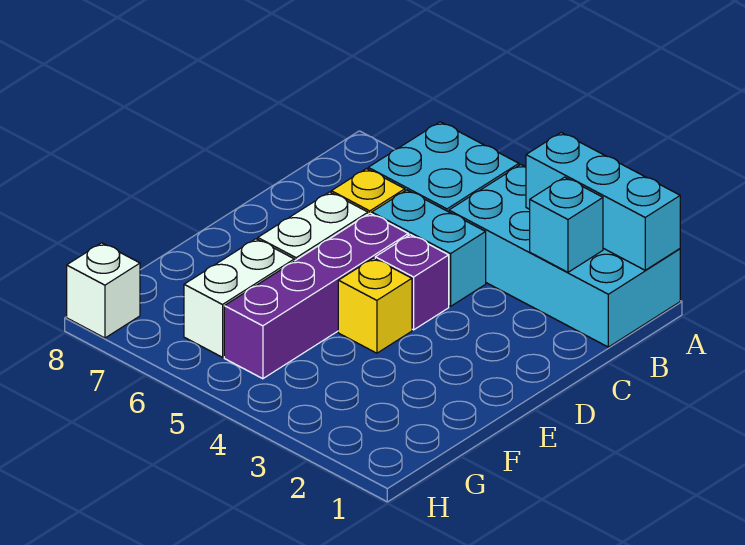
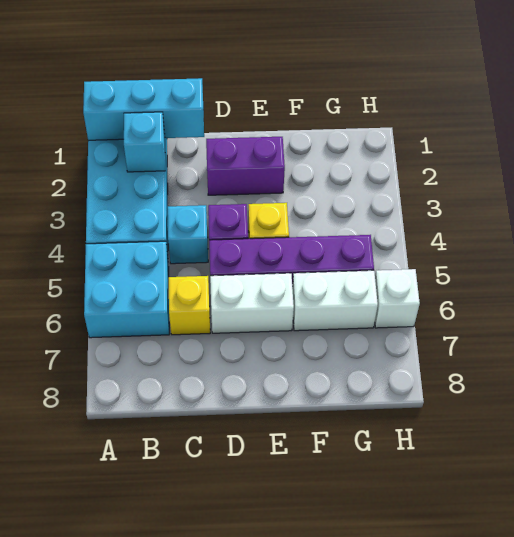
cyan brick A1:A3 level 2 -> cyan brick A1:C1 level 2
cyan brick C4:C5 level 1 -> cyan brick C4 level 1
none -> purple brick D2:E2 level 1
white brick H8 level 1 -> white brick H6 level 1

